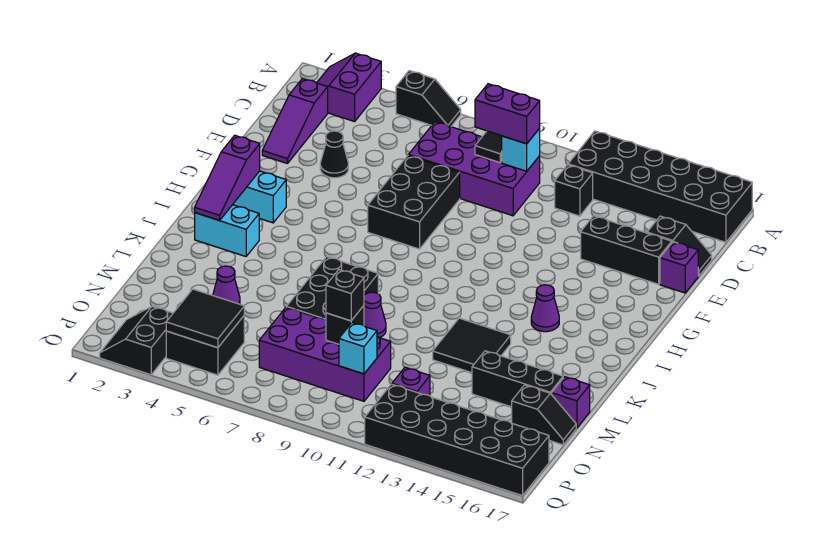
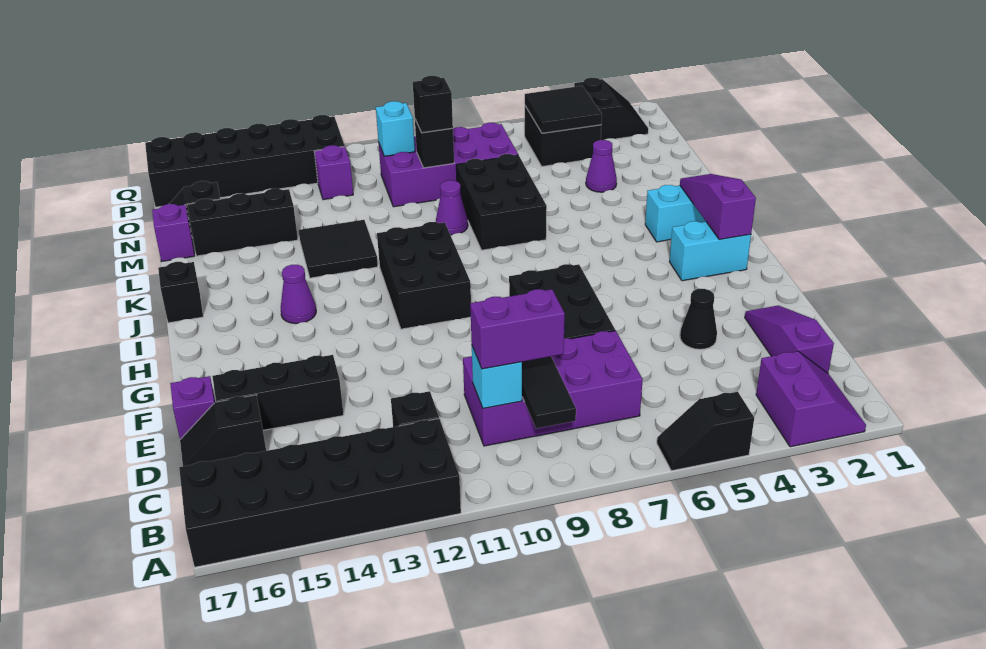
none -> black brick H10:J11 level 1
none -> black brick J17 level 1

